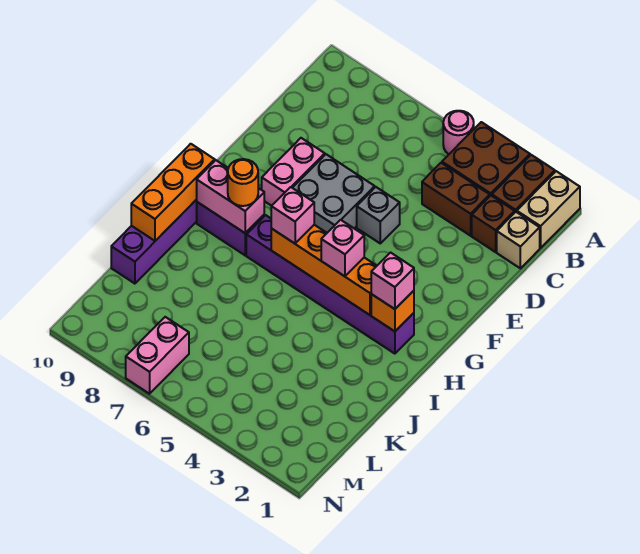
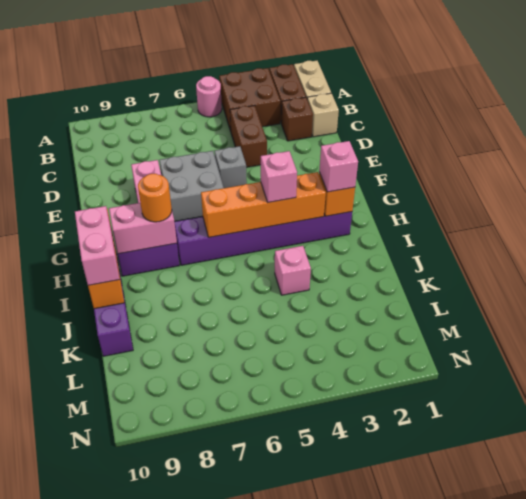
brown brick C3:C4 level 1 -> brown brick C4:D4 level 1
pink brick H6 level 3 -> pink brick J4 level 1
pink brick M7:N7 level 1 -> pink brick I10:J10 level 3

